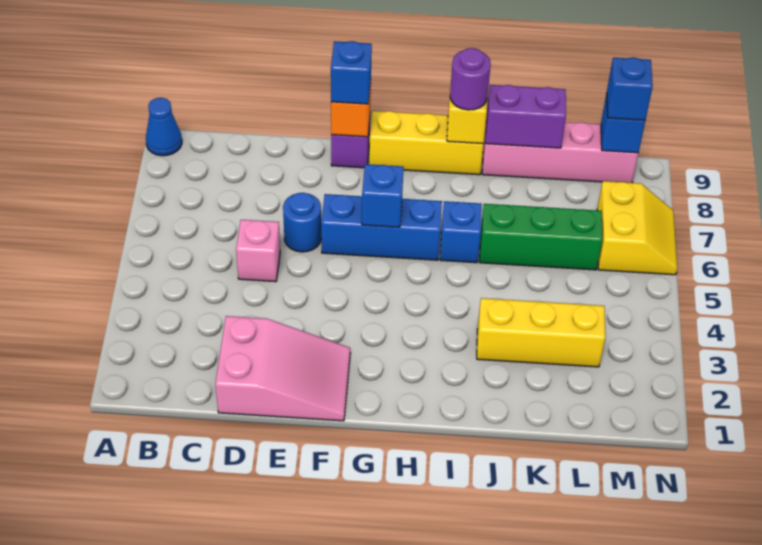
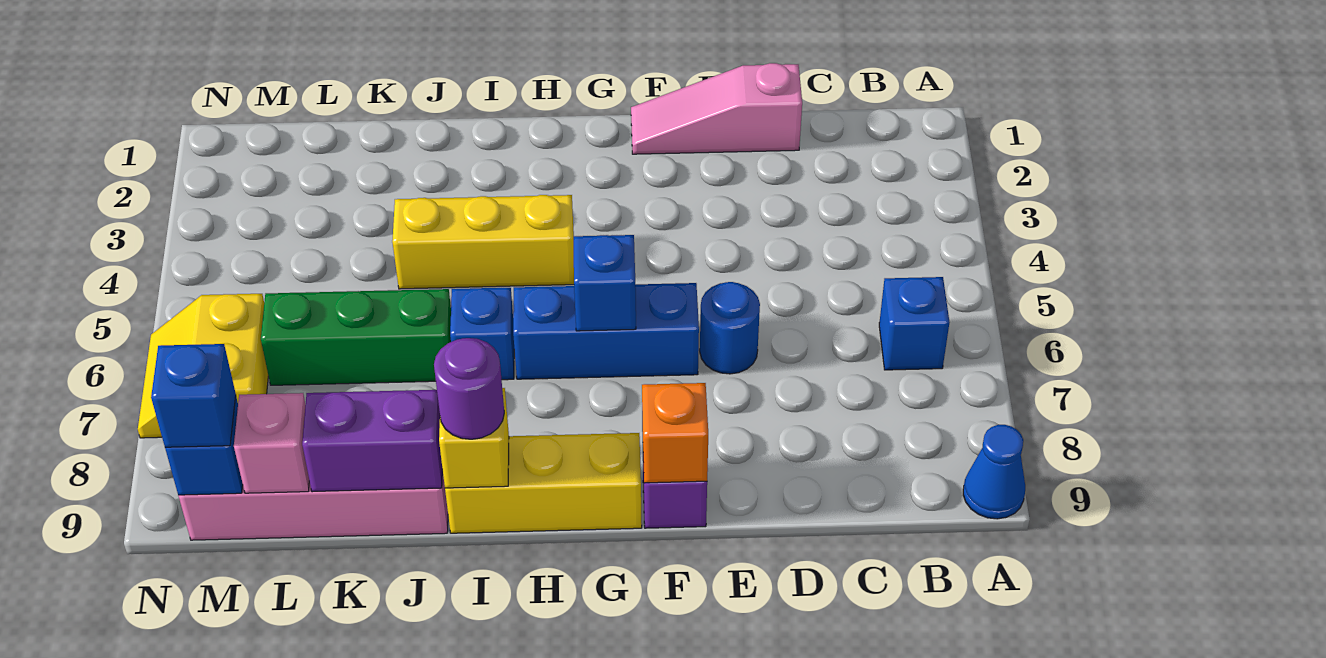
pink slope D1:F2 level 1 top D -> pink slope D1:F1 level 1 top D
pink brick D5 level 1 -> pink brick L9 level 2
blue brick F9 level 3 -> blue brick B6 level 1
yellow brick J3:L3 level 1 -> yellow brick H4:J4 level 1

